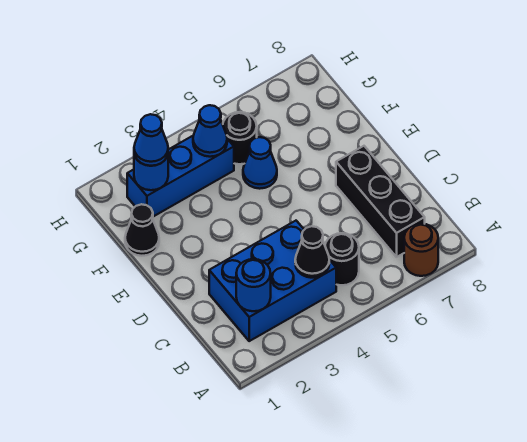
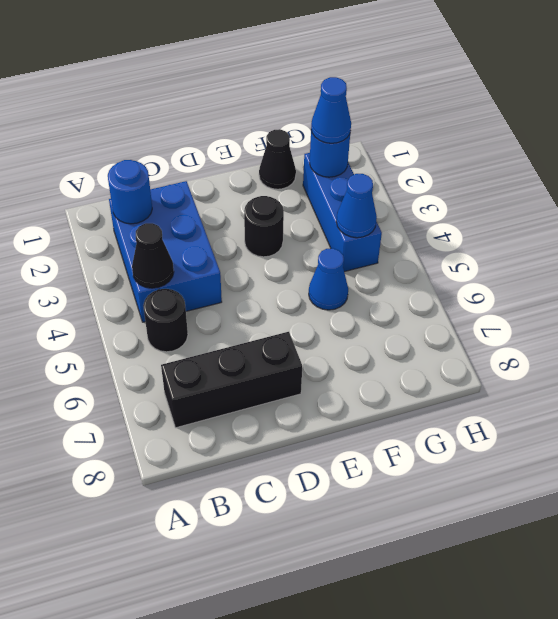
brown round brick A7 level 1 -> none
black round brick G5 level 1 -> black round brick E3 level 1

